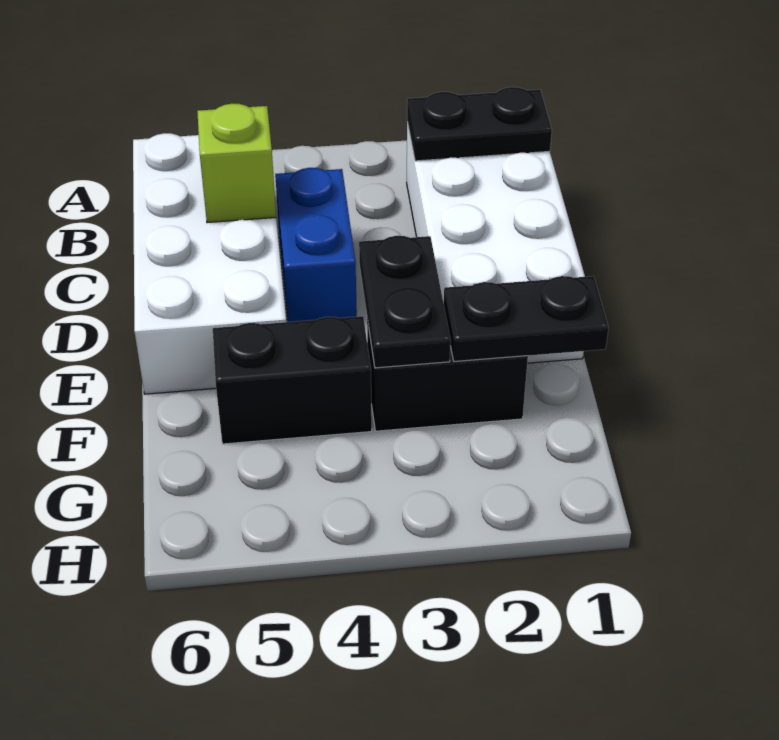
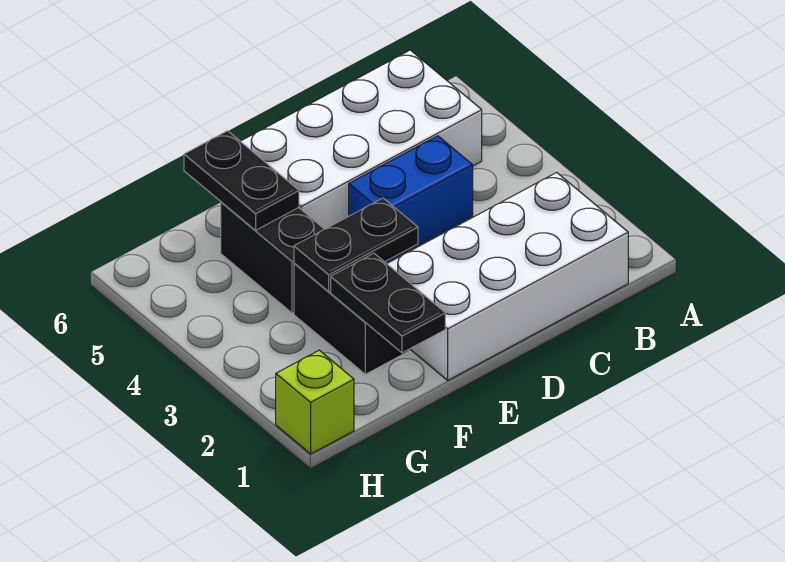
black plate B1:B2 level 2 -> black plate F5:F6 level 2
lime brick C5 level 2 -> lime brick H1 level 1

